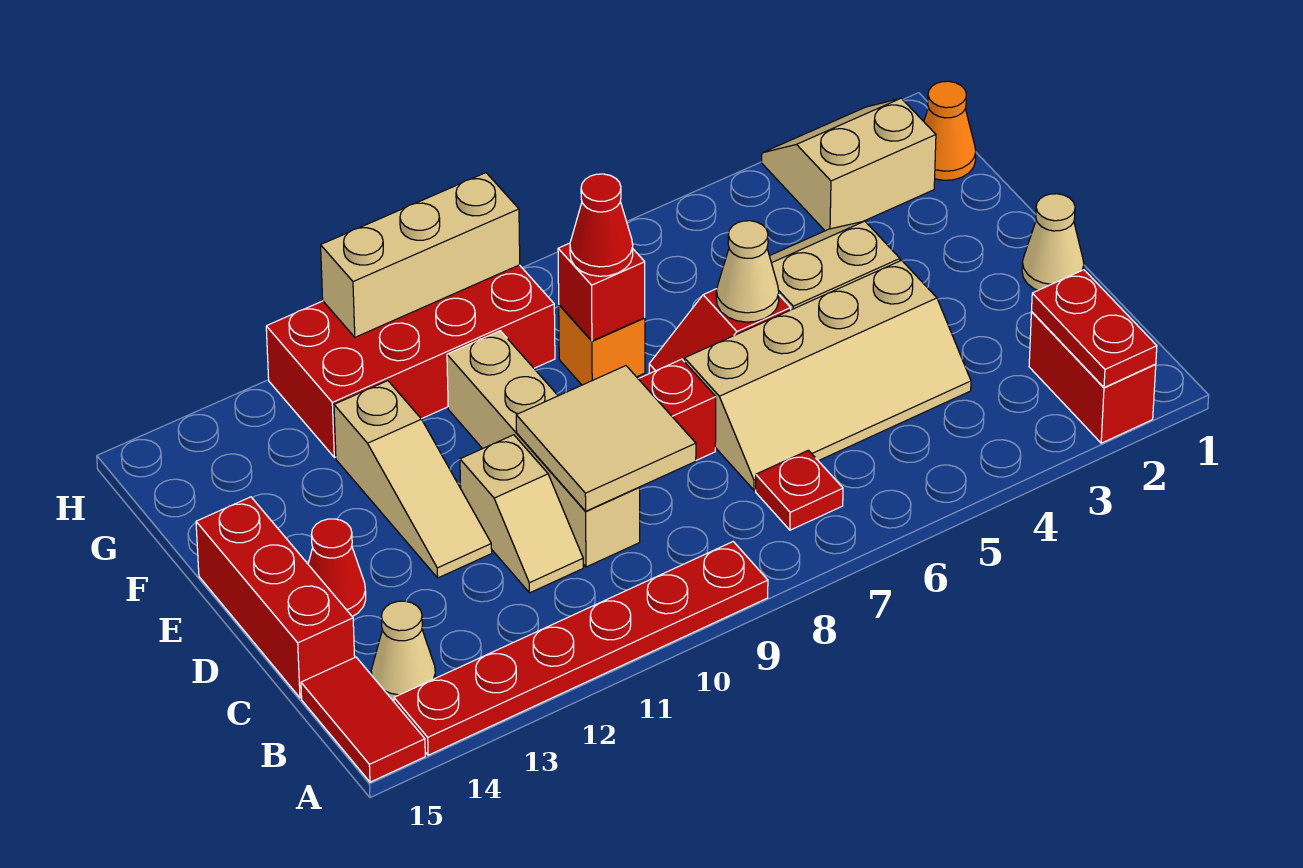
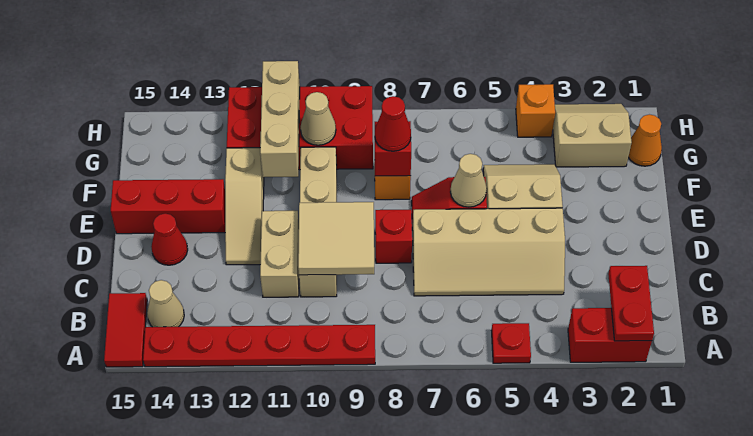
red brick A2:B2 level 1 -> red brick A2:A3 level 1
red plate B7 level 1 -> red plate A5 level 1
tan slope C11:D11 level 1 top D -> tan brick C11:D11 level 1
red brick C15:E15 level 1 -> red brick E13:E15 level 1
tan cone D1 level 1 -> tan cone G10 level 2
none -> orange brick H4 level 1
tan brick H9:H11 level 2 -> tan brick F11:H11 level 2

